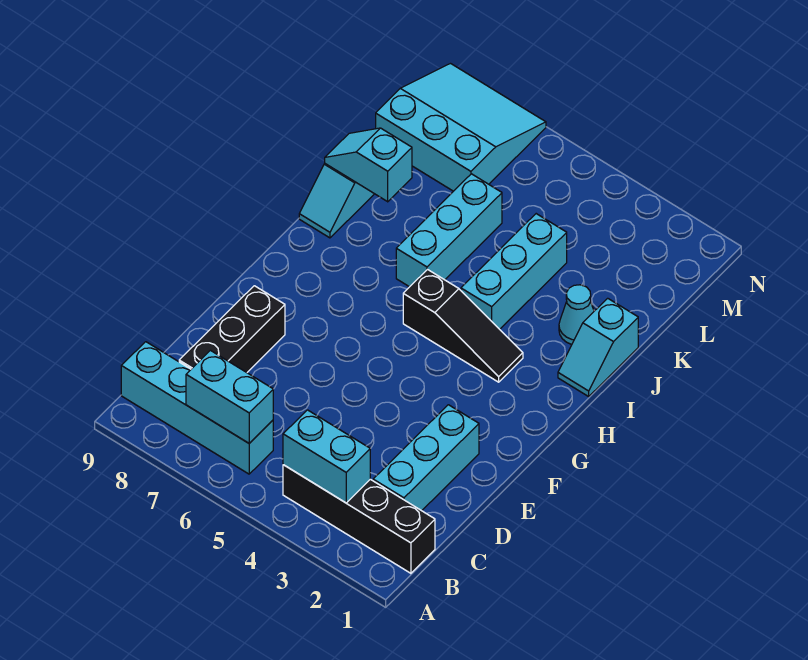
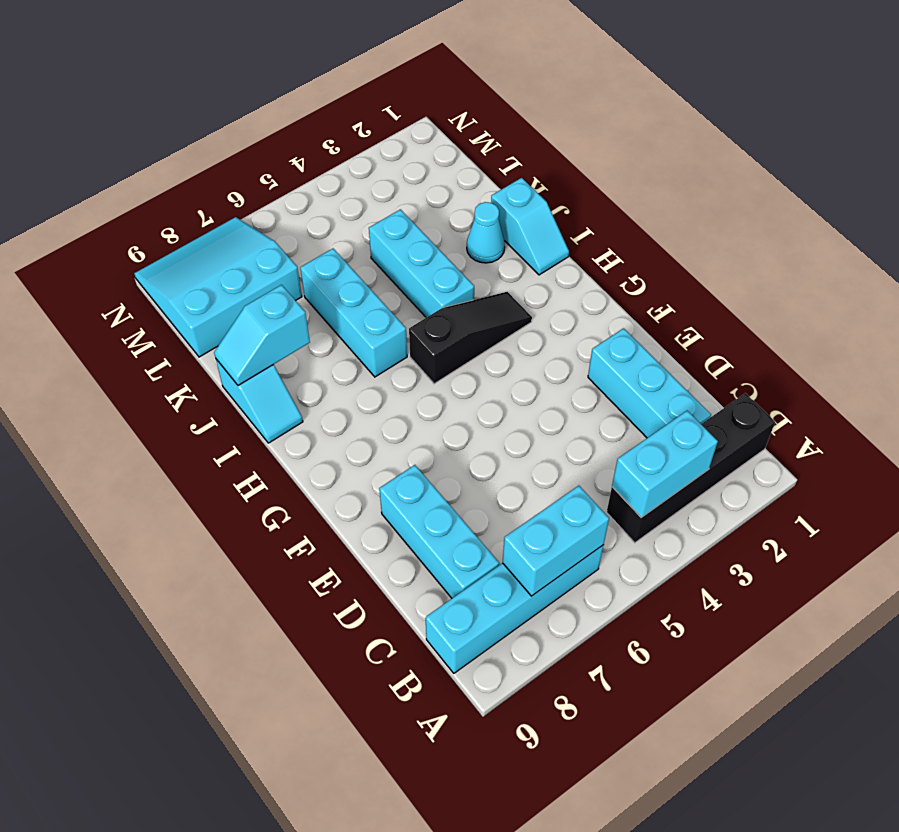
black brick C8:E8 level 1 -> cyan brick C8:E8 level 1

